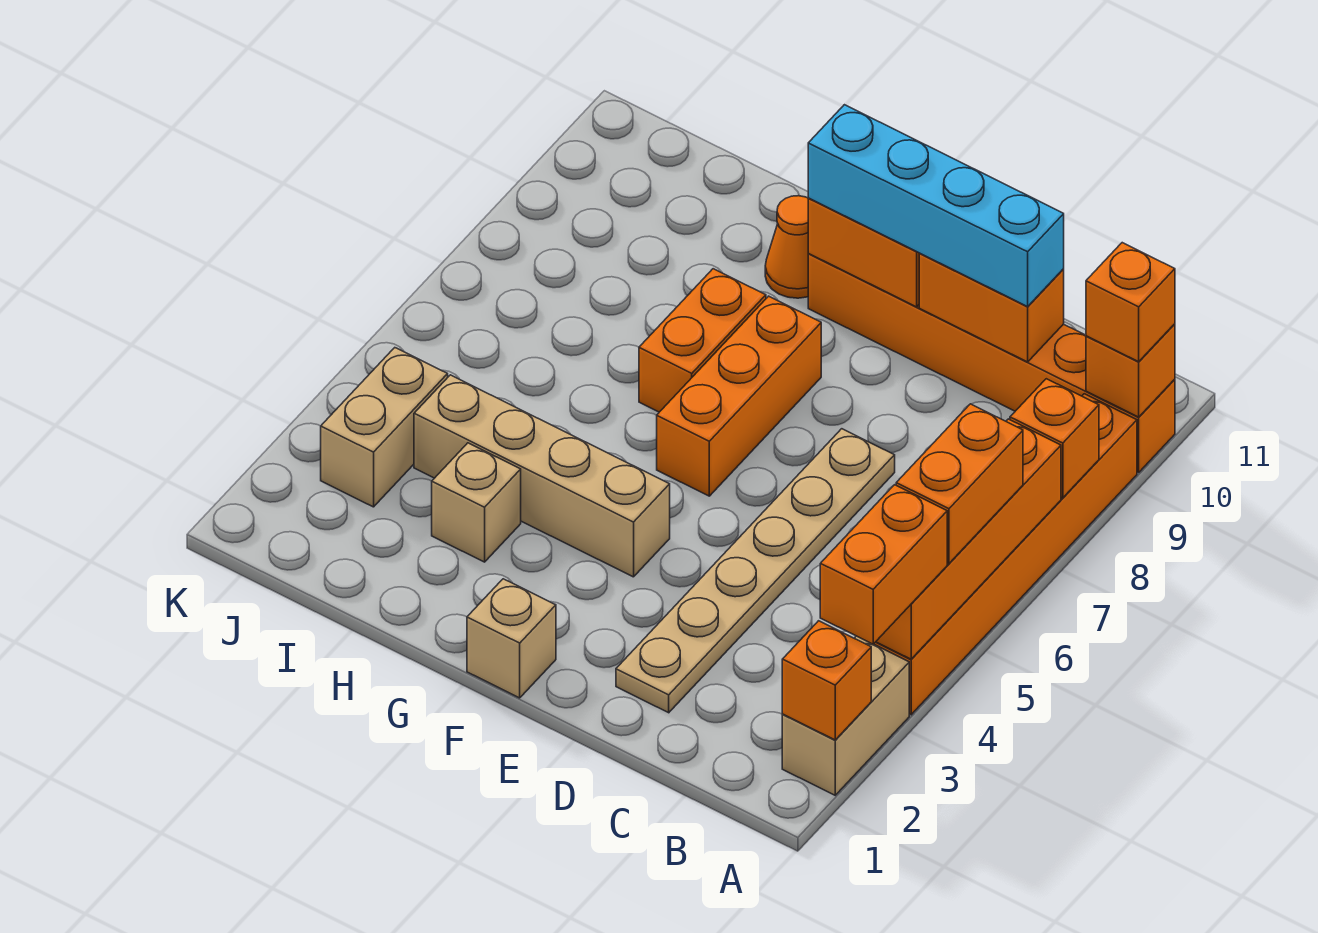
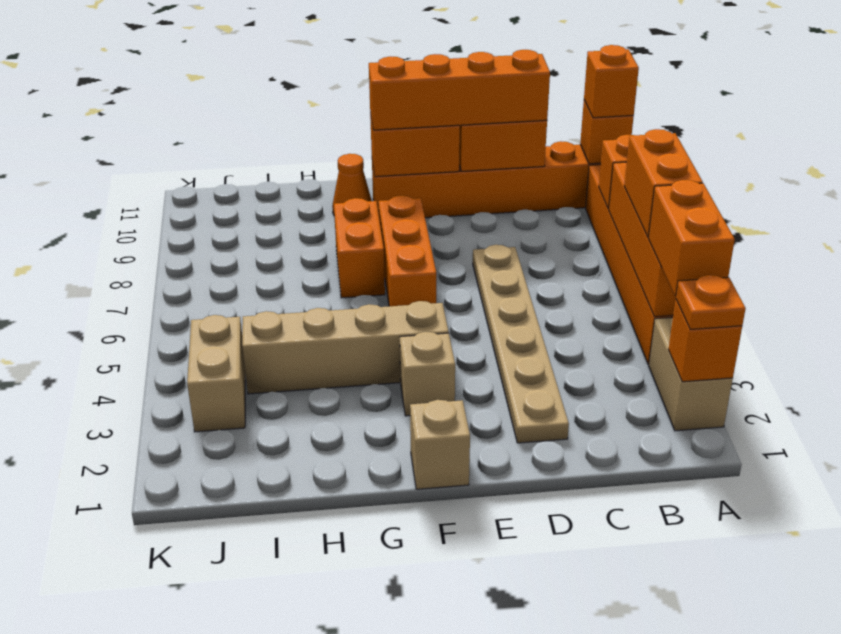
none -> orange plate A2 level 3
cyan brick C10:F10 level 3 -> orange brick C10:F10 level 3
tan brick H3 level 1 -> tan brick F3 level 1

